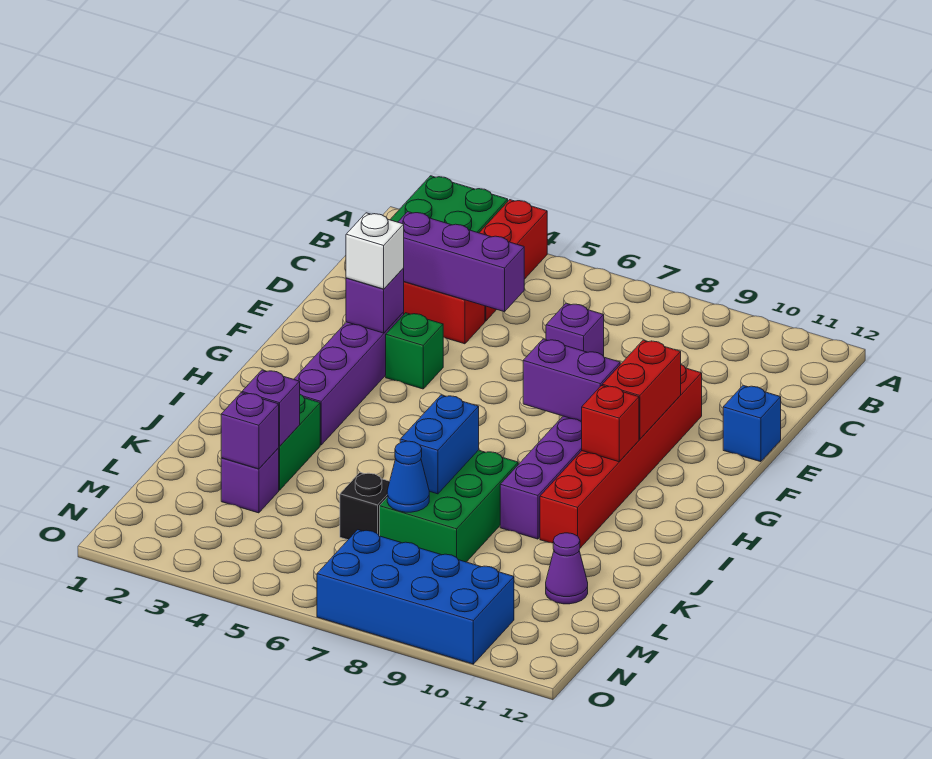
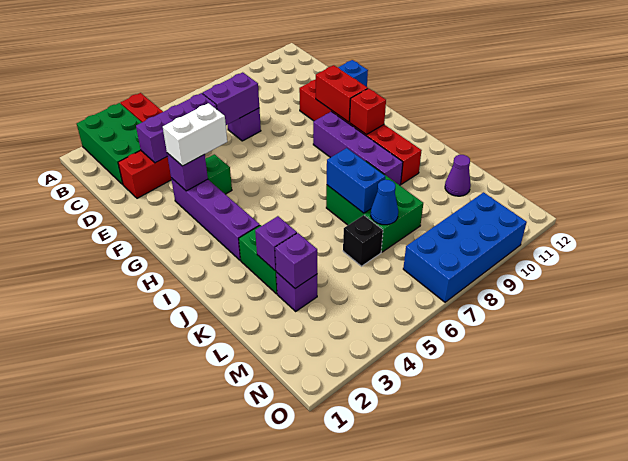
white brick F3 level 3 -> white brick F3:F4 level 3
purple brick G8:G9 level 2 -> purple brick D6:D7 level 2

